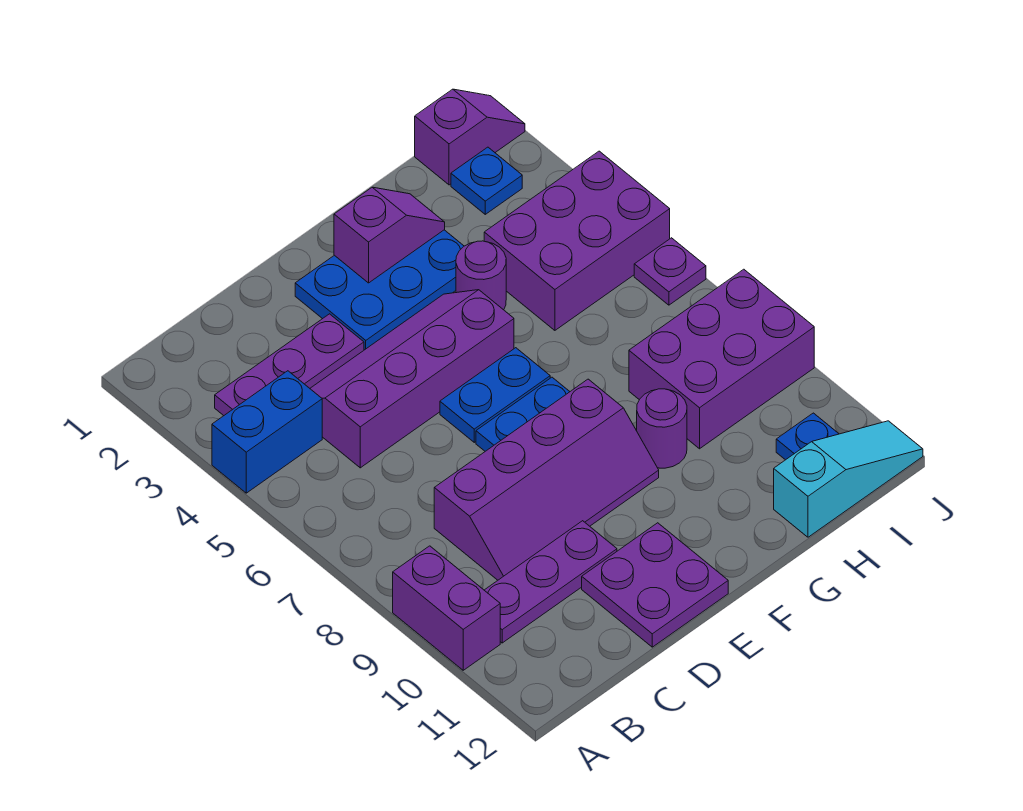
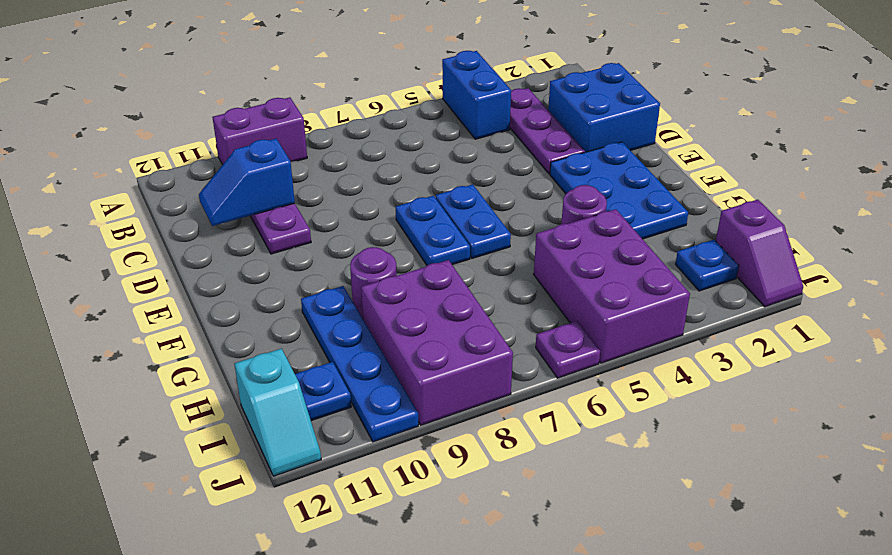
none -> blue brick C1:D2 level 1
purple slope C4:F5 level 1 top 5 -> none
purple slope C8:F9 level 1 top 8 -> none
none -> blue slope C10:C11 level 2 top 10
purple plate D11:E12 level 1 -> none
purple slope F2:G2 level 2 top F -> none
none -> blue plate G10:J10 level 1
cyan slope H12:J12 level 1 top H -> cyan slope I12:J12 level 1 top I

